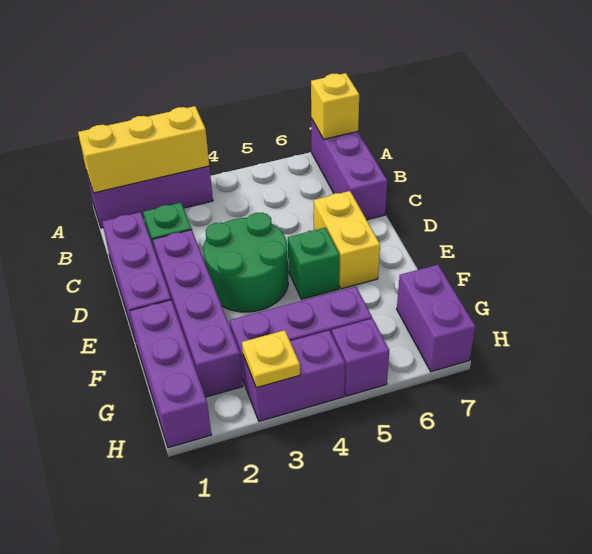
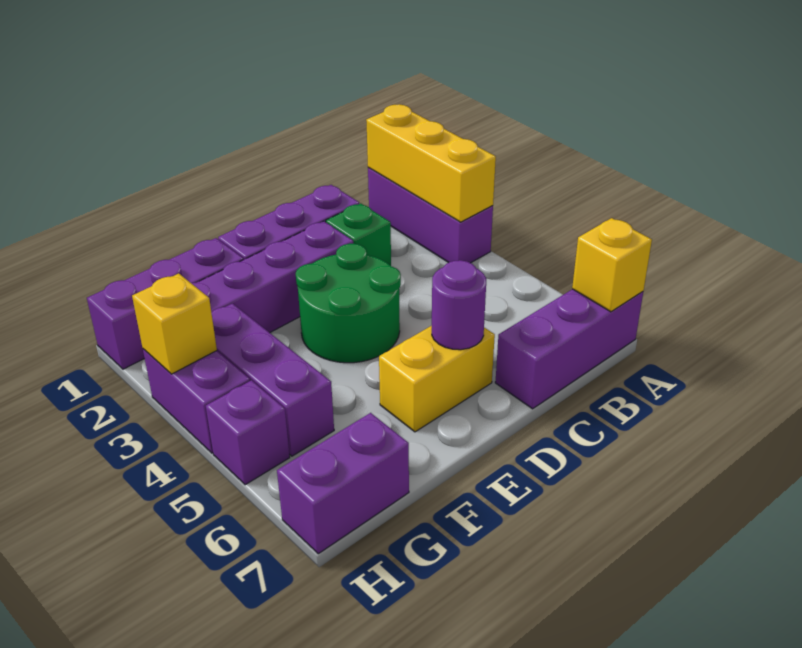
none -> purple round brick D6 level 2
green brick E5 level 1 -> none
yellow plate H3 level 2 -> yellow brick H3 level 2

